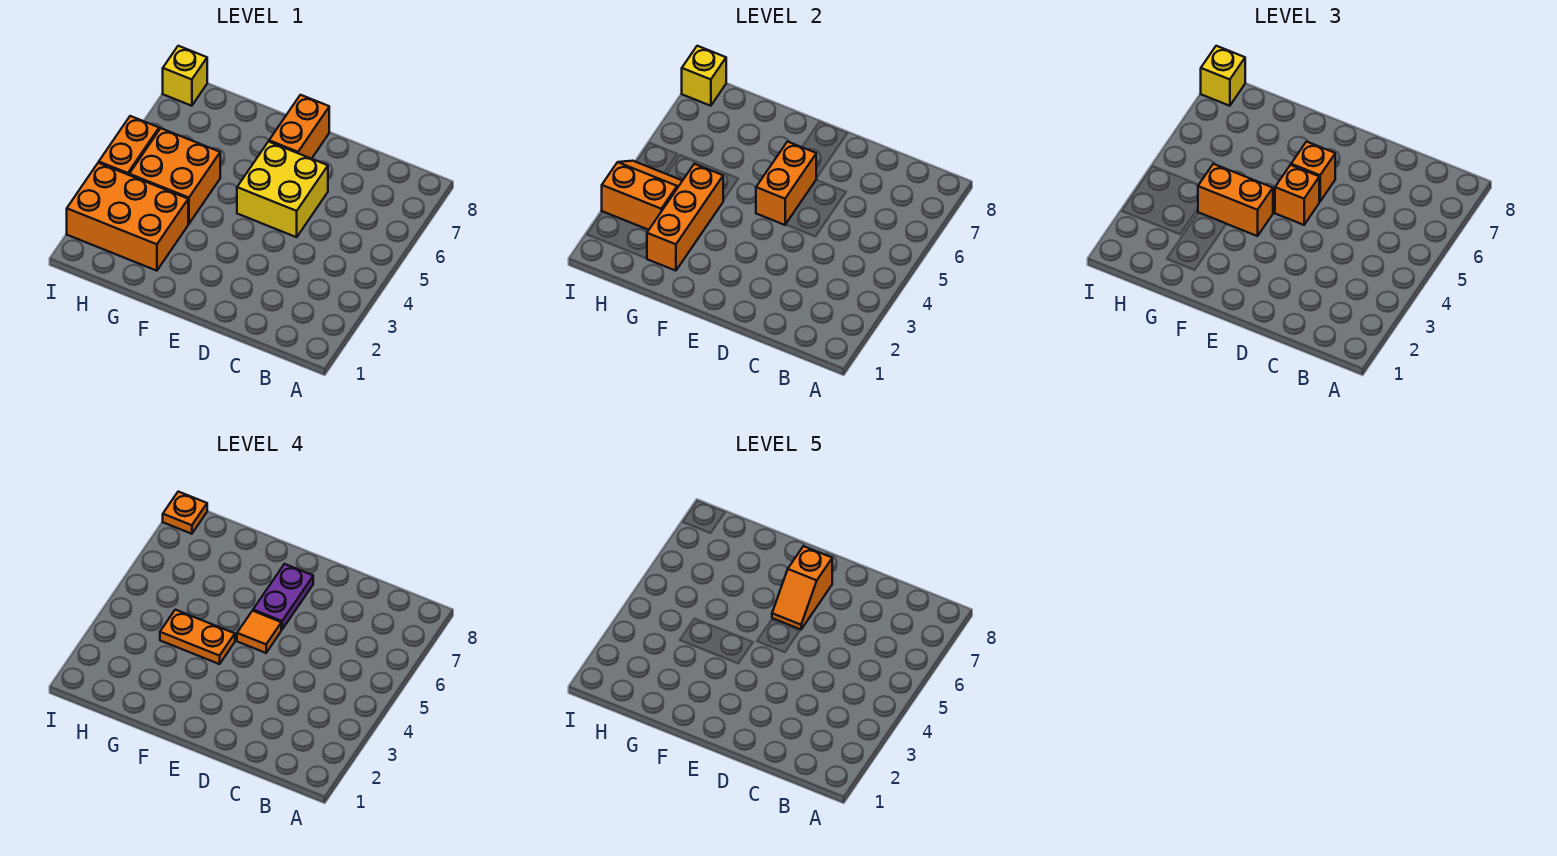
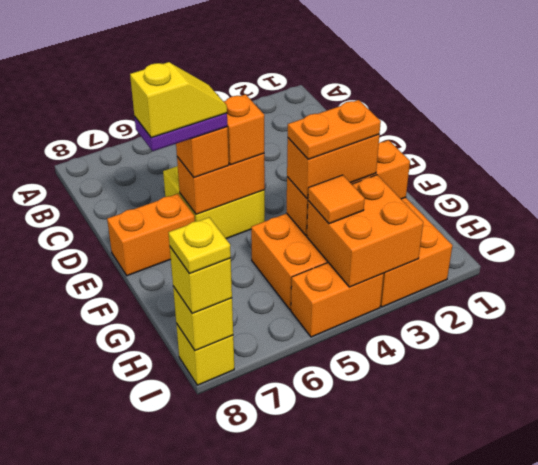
orange tile E5 level 4 -> orange tile H4 level 3
orange slope E6:E7 level 5 top 7 -> yellow slope E6:E7 level 5 top 7
orange brick F4:G4 level 3 -> orange brick G3:G4 level 3
orange plate F4:G4 level 4 -> orange plate G3:G4 level 4
orange slope H3:I4 level 2 top 3 -> orange brick H3:I4 level 2
orange plate I8 level 4 -> yellow plate I8 level 4

